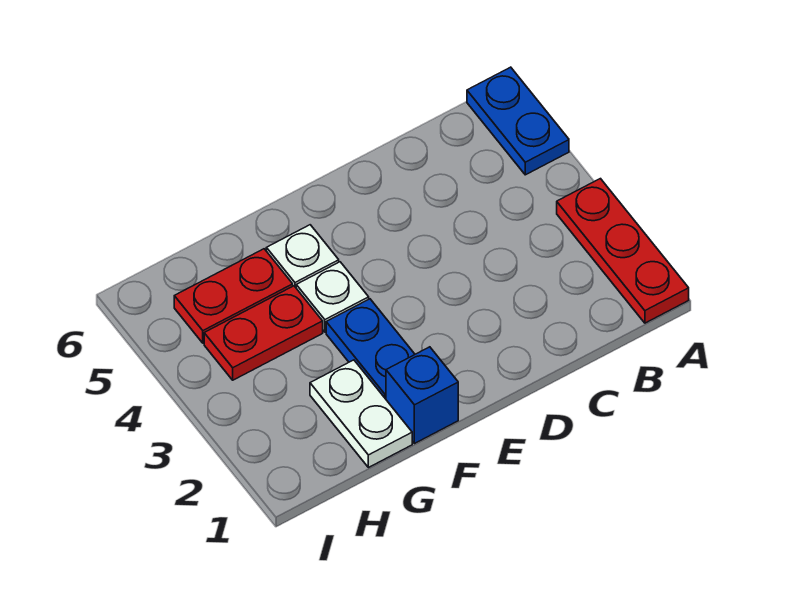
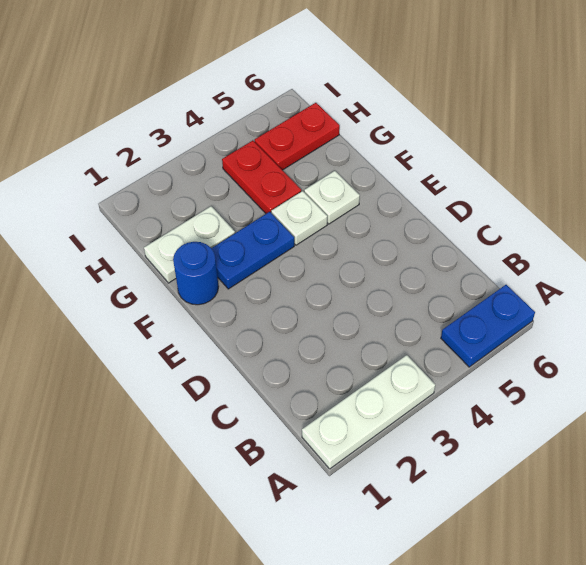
red plate A1:A3 level 1 -> white plate A1:A3 level 1
blue brick F1 level 1 -> blue round brick F1 level 1
red plate G5:H5 level 1 -> red plate H5:H6 level 1

